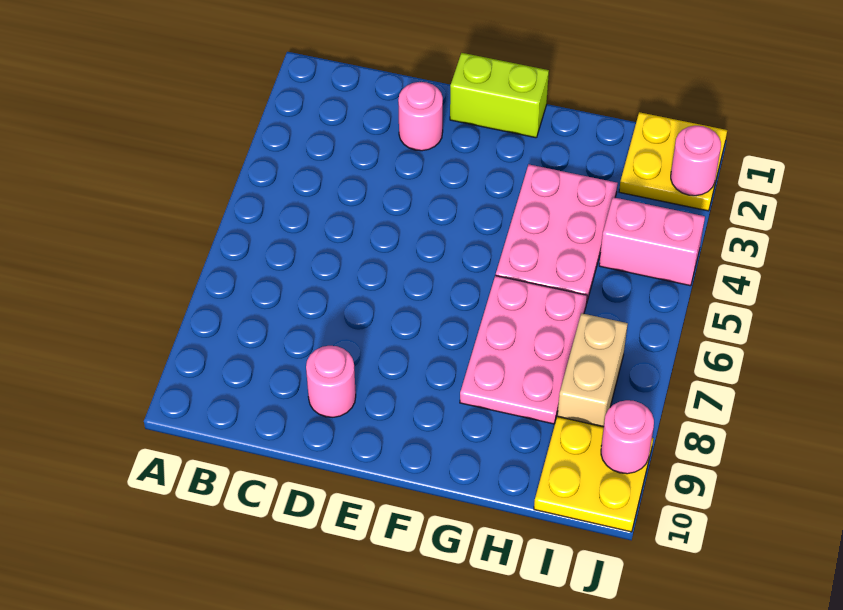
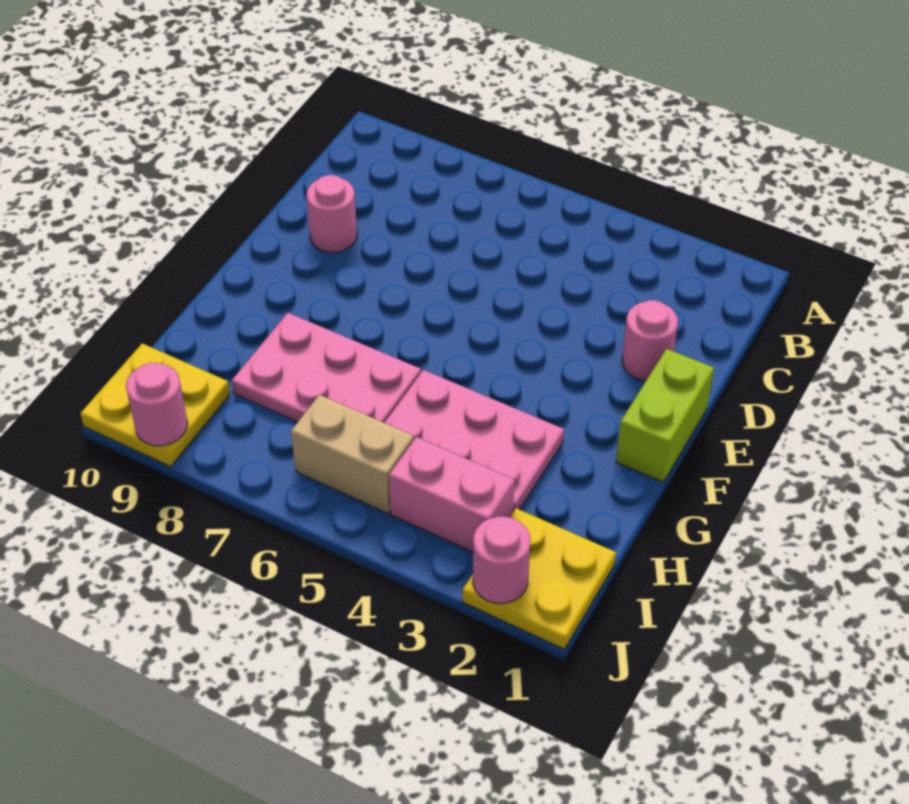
pink brick I4:J4 level 1 -> pink brick I3:I4 level 1
tan brick I7:I8 level 1 -> tan brick I5:I6 level 1

